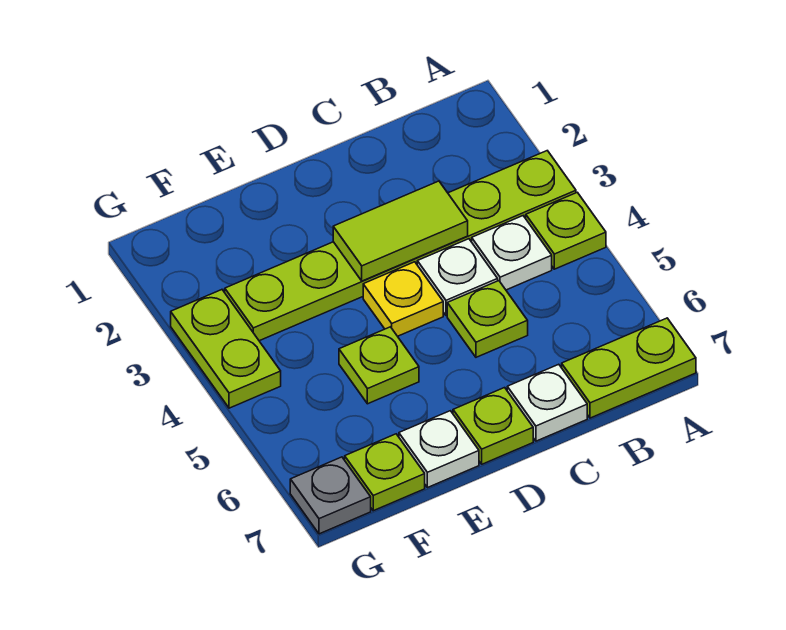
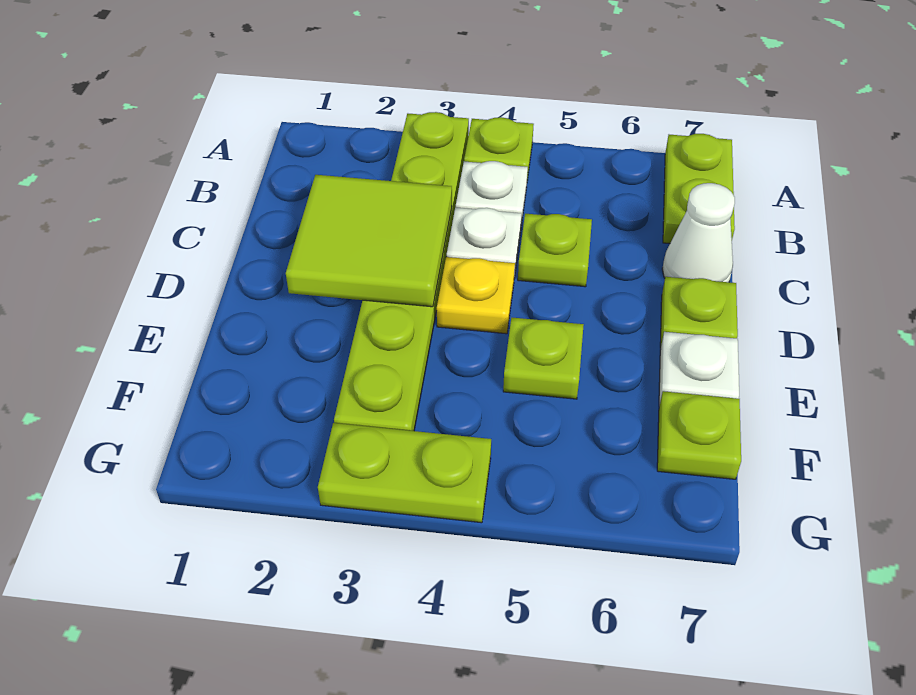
lime tile C3:D3 level 2 -> lime tile C2:D3 level 2
white plate C7 level 1 -> white cone C7 level 1
grey plate G7 level 1 -> none

